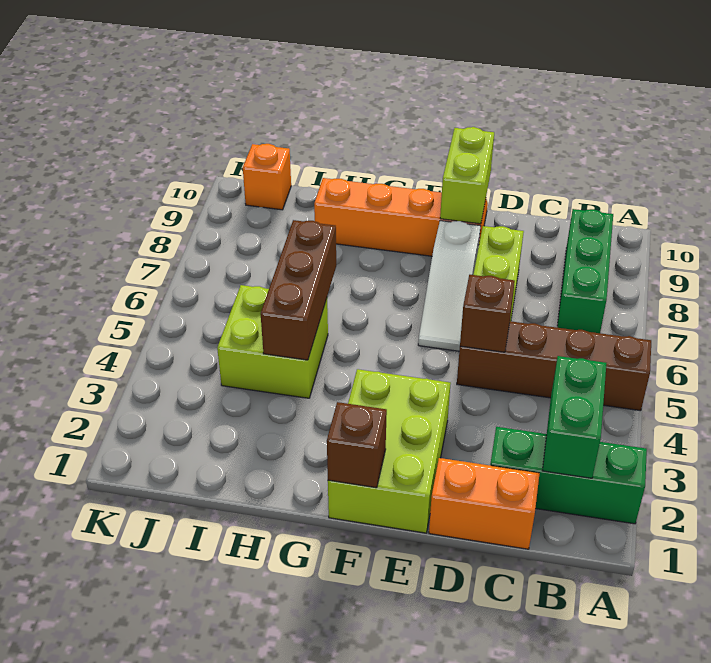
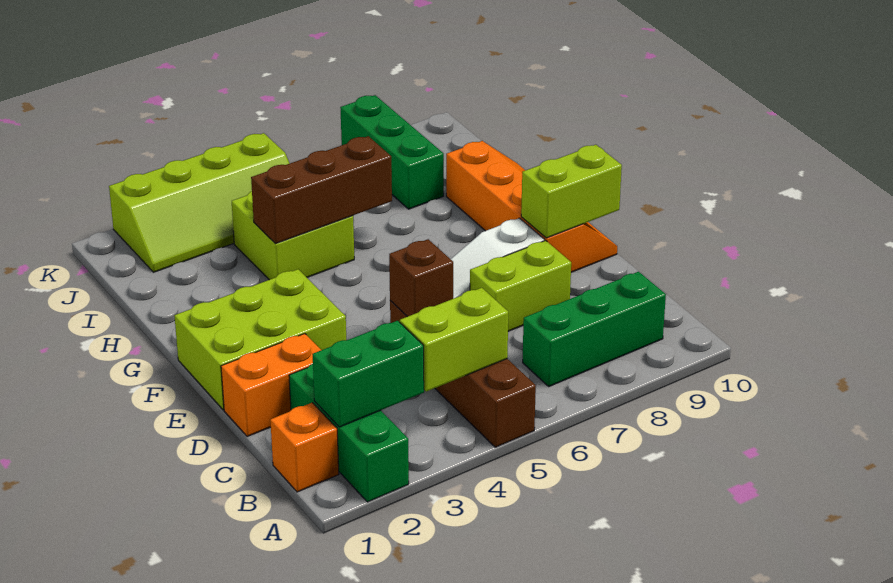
none -> lime brick B4:B5 level 2
orange brick C1:D1 level 1 -> orange brick D1:D2 level 1
brown brick F1 level 2 -> none
none -> green brick I8:K8 level 1
none -> lime slope J2:K5 level 1 top K
orange brick J10 level 1 -> orange brick B1 level 1

